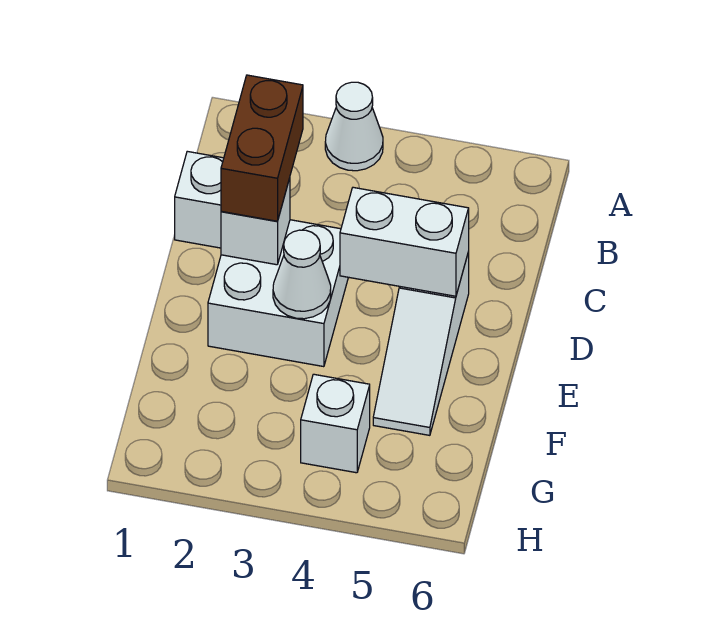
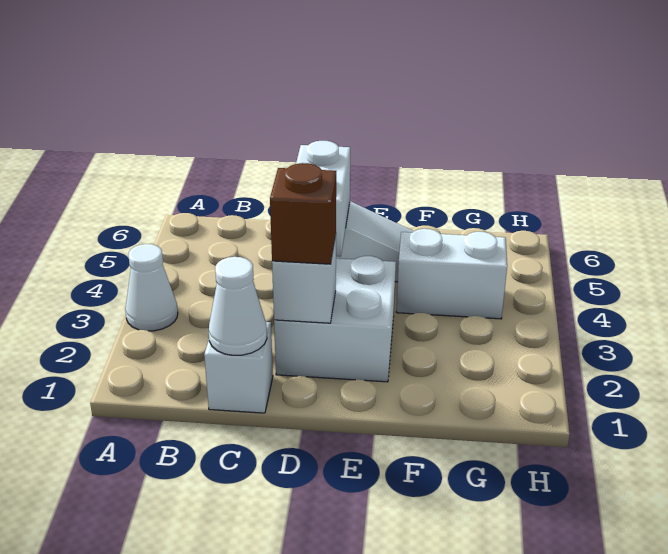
brown brick C2:D2 level 3 -> brown brick D2 level 3
white cone E3 level 2 -> white cone C1 level 2
white brick G4 level 1 -> white brick F4:G4 level 1

